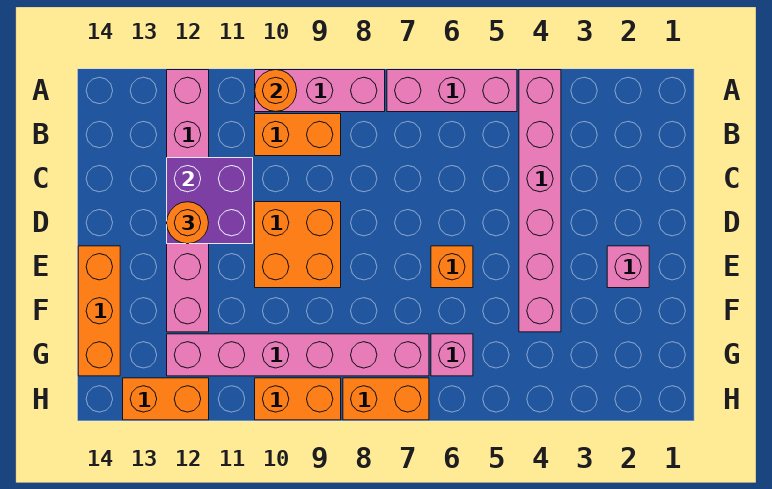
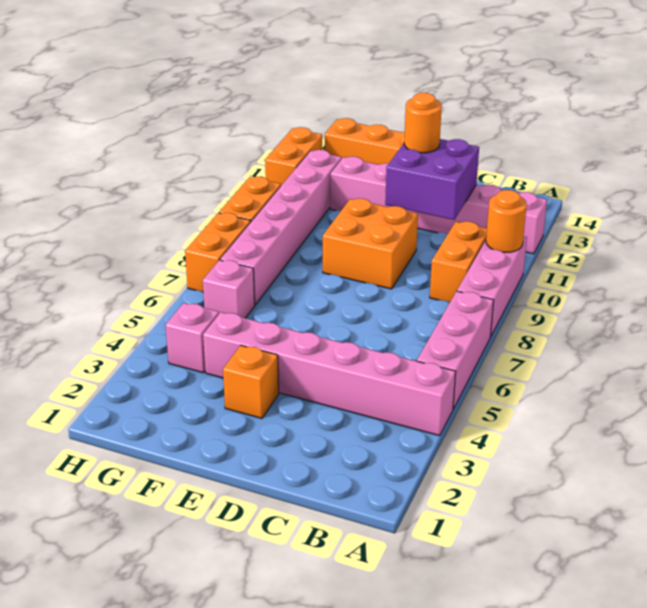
pink brick E2 level 1 -> pink brick G4 level 1
orange brick E6 level 1 -> orange brick E3 level 1

